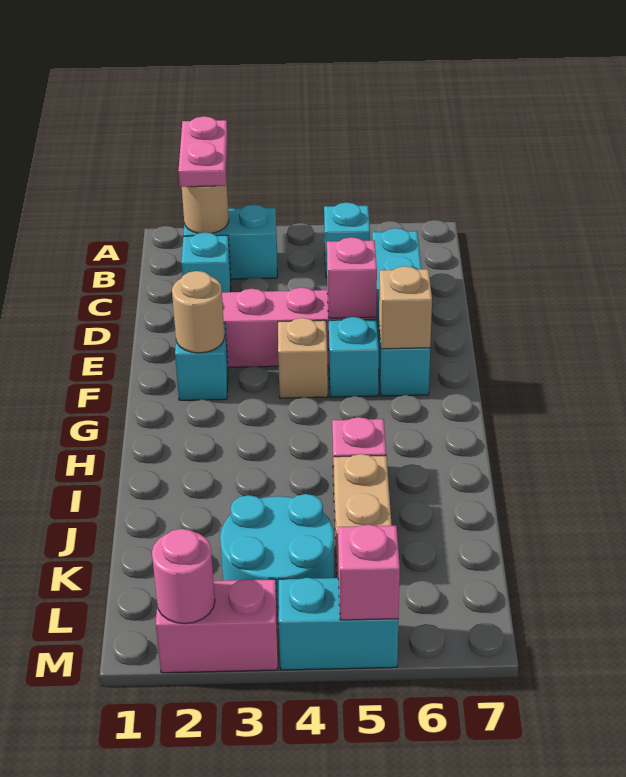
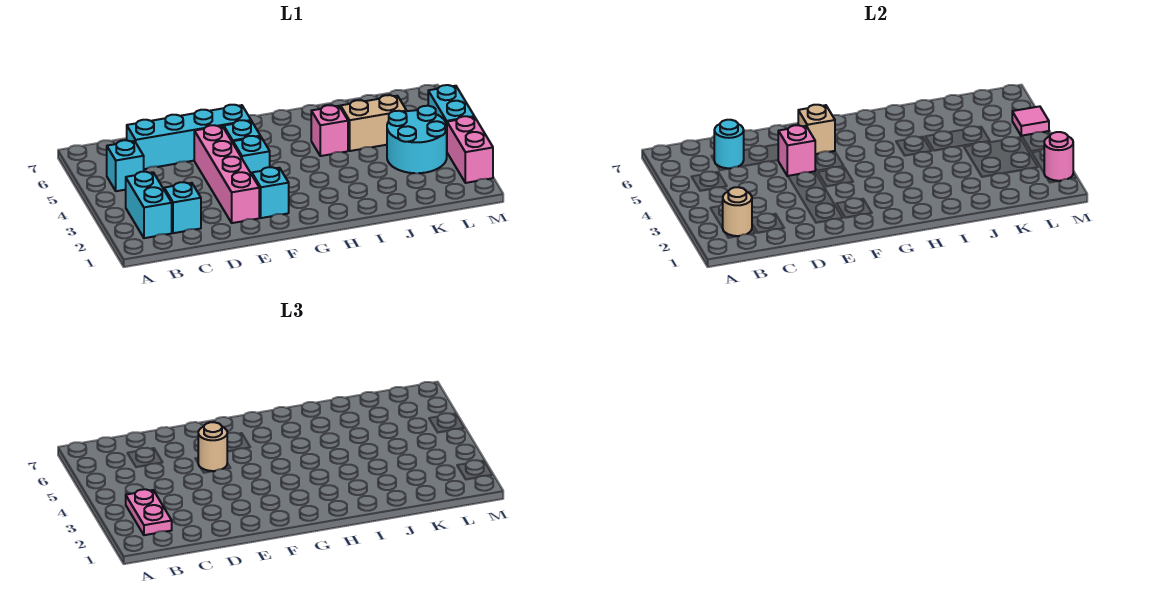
pink plate A2:B2 level 3 -> pink plate B2:B3 level 3
none -> cyan round brick C6 level 2
tan round brick F2 level 2 -> tan round brick E5 level 3
tan brick F4 level 1 -> cyan brick F4 level 1
pink brick M5 level 2 -> pink tile M5 level 2

